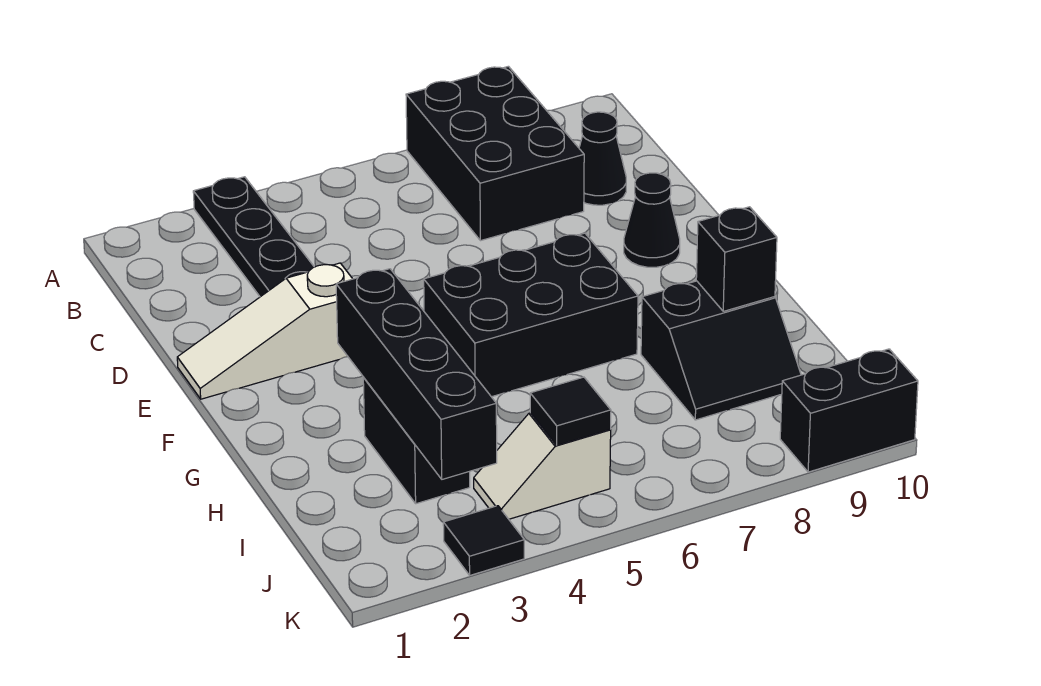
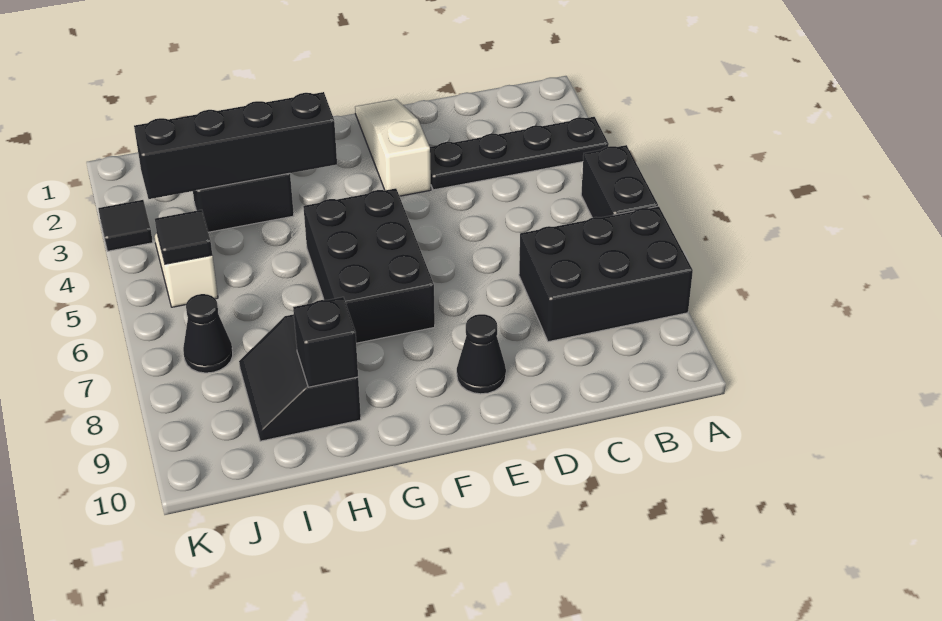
black cone C9 level 1 -> black cone J7 level 1
black brick K9:K10 level 1 -> black brick A5:A6 level 1

